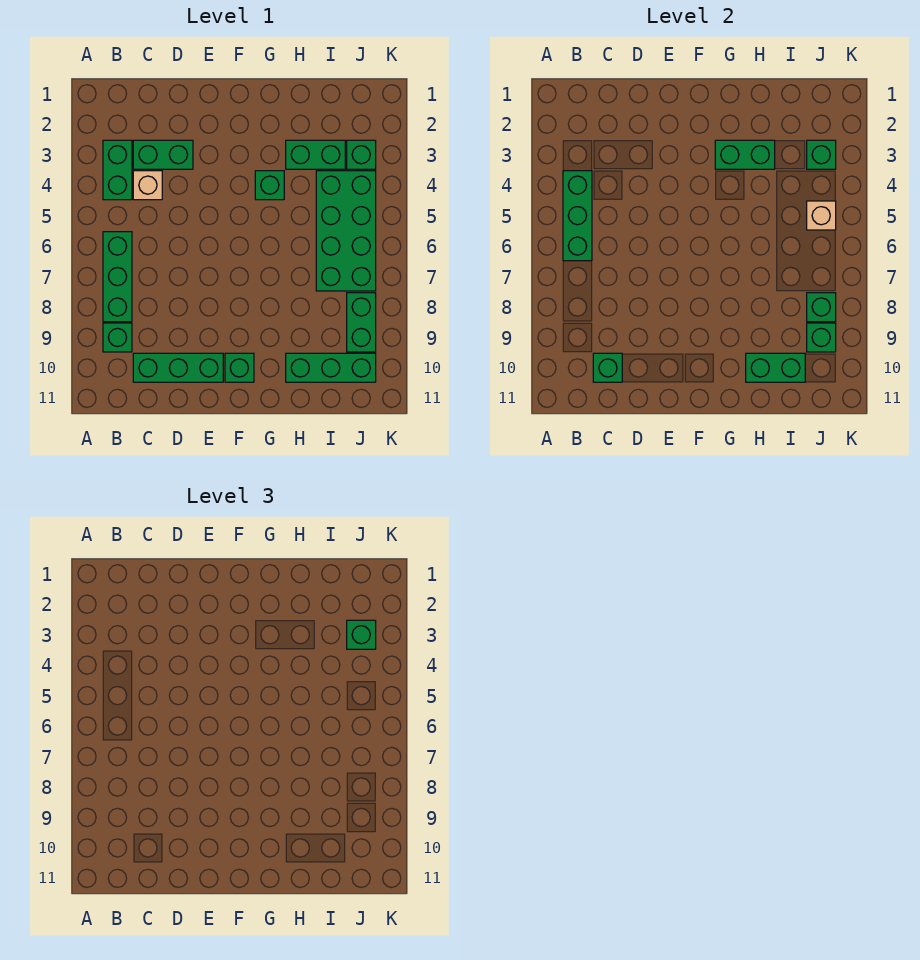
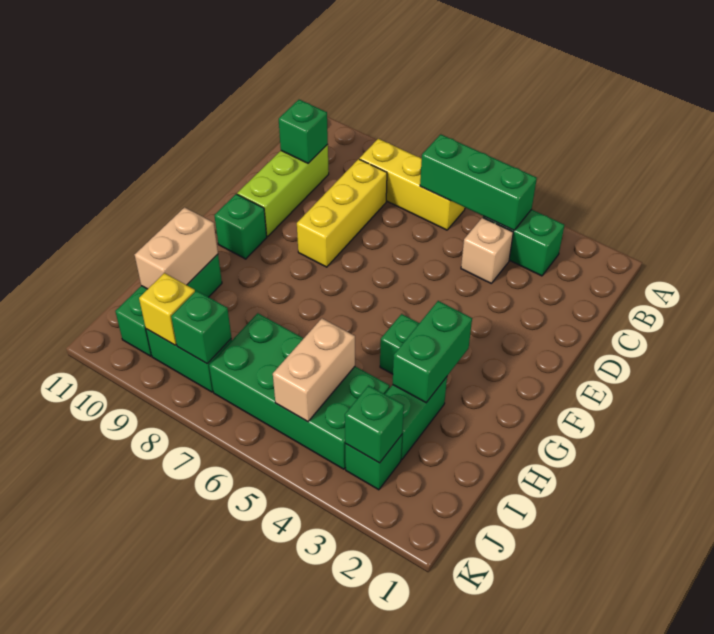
green brick B6:B8 level 1 -> yellow brick B6:B8 level 1
green brick B9 level 1 -> none
green brick C3:D3 level 1 -> none
none -> yellow brick C8:E8 level 1
green brick C10:E10 level 1 -> lime brick C10:E10 level 1
green brick H10:I10 level 2 -> tan brick H10:I10 level 2
green brick J3 level 3 -> none
tan brick J5 level 2 -> tan brick I5:J5 level 2
green brick J9 level 2 -> yellow brick J9 level 2

